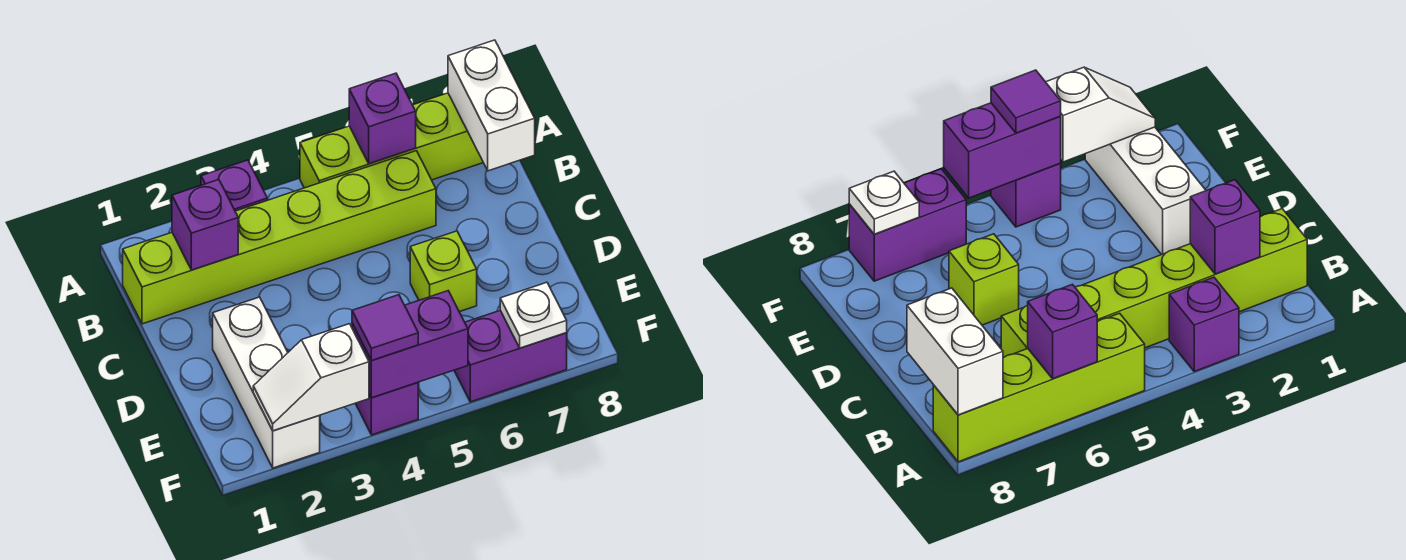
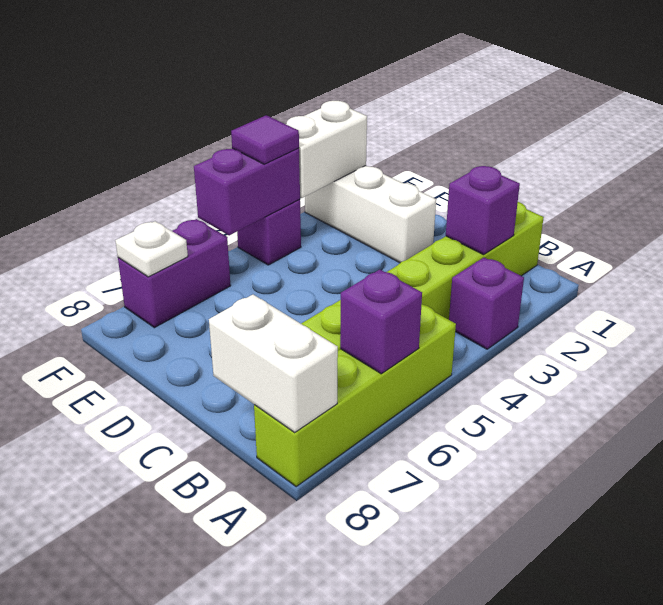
lime brick D6 level 1 -> none
white slope F2:F3 level 2 top 3 -> white brick F2:F3 level 2

